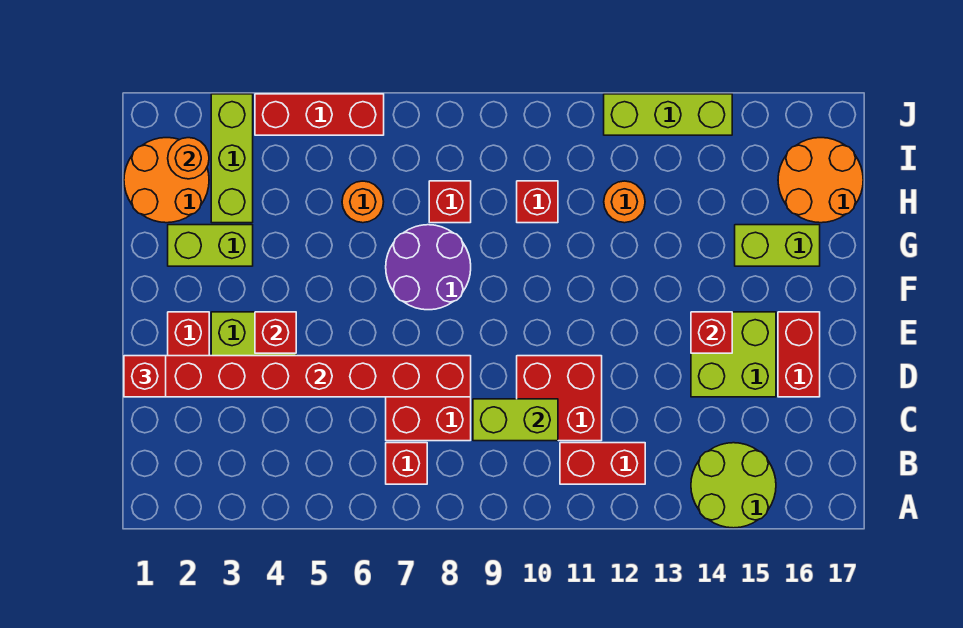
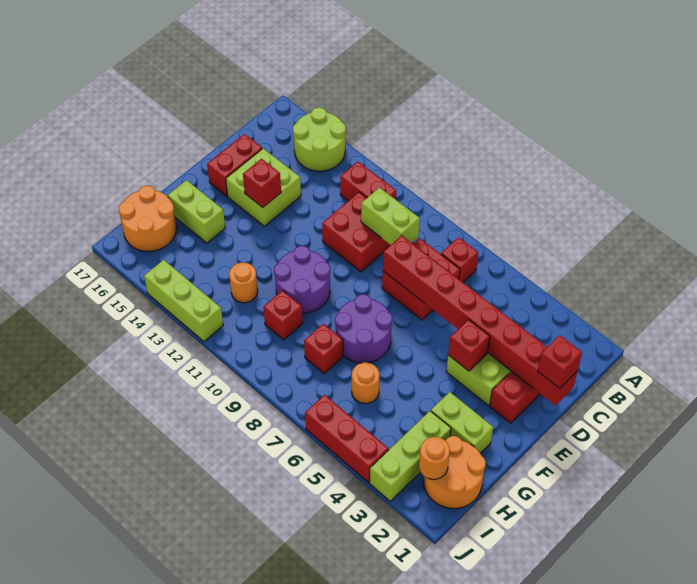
none -> purple round brick F10:G11 level 1

